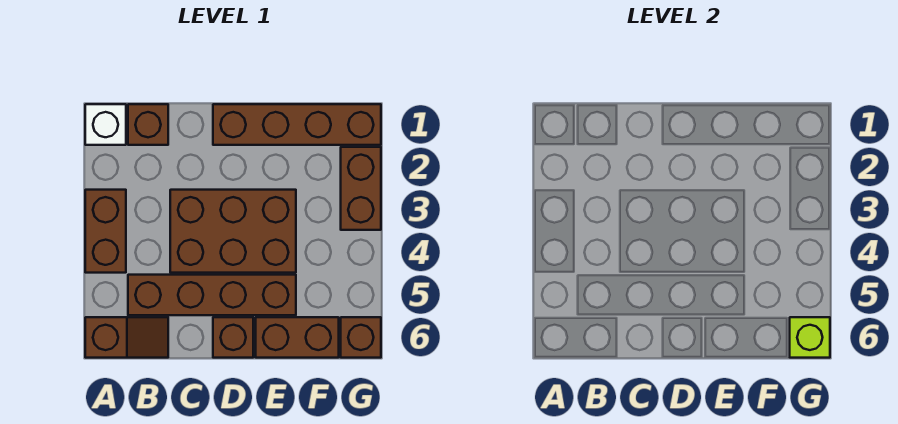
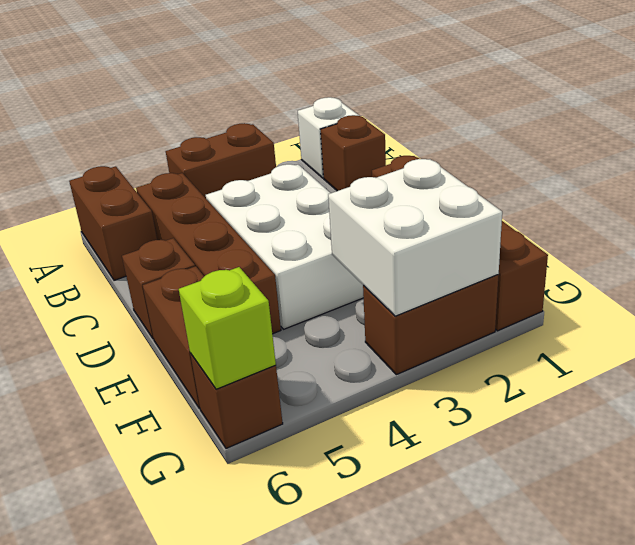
brown slope A6:B6 level 1 top A -> brown brick A6:B6 level 1
brown brick C3:E4 level 1 -> white brick C3:E4 level 1
none -> white brick F2:G3 level 2

